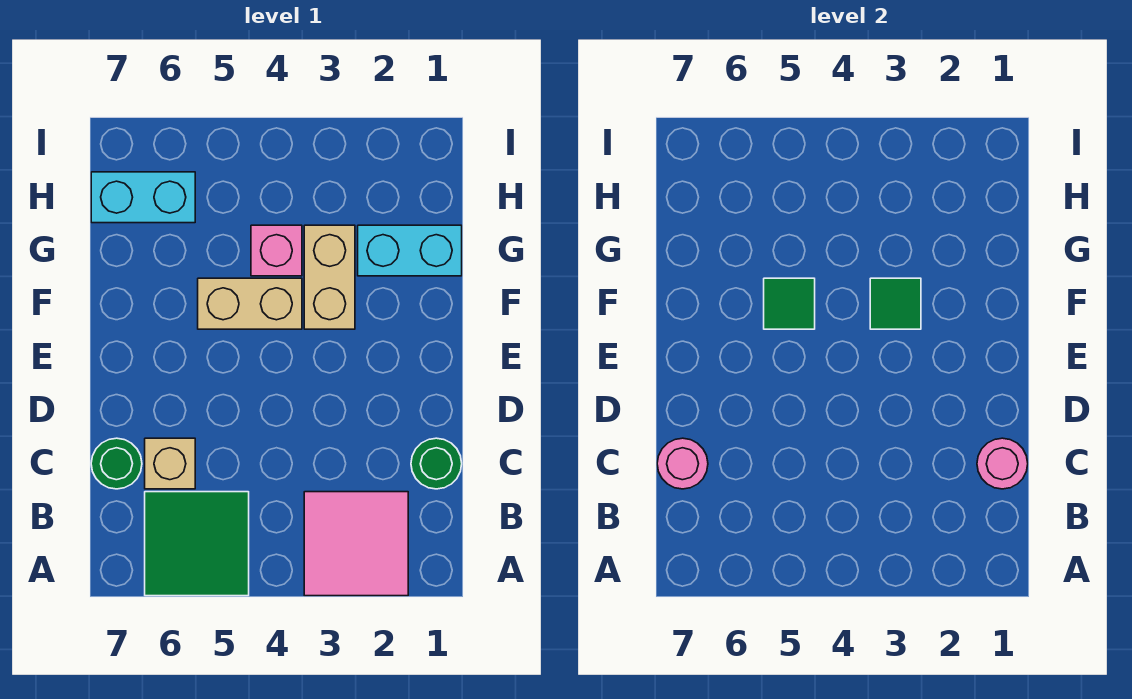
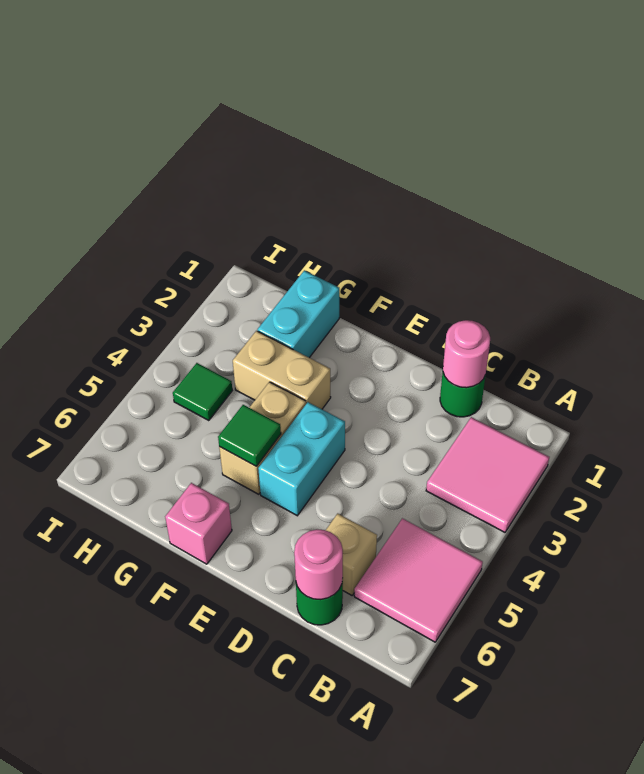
green tile A5:B6 level 1 -> pink tile A5:B6 level 1
green tile F3 level 2 -> green tile H4 level 1
pink brick G4 level 1 -> pink brick F7 level 1
cyan brick H6:H7 level 1 -> cyan brick E4:E5 level 1

